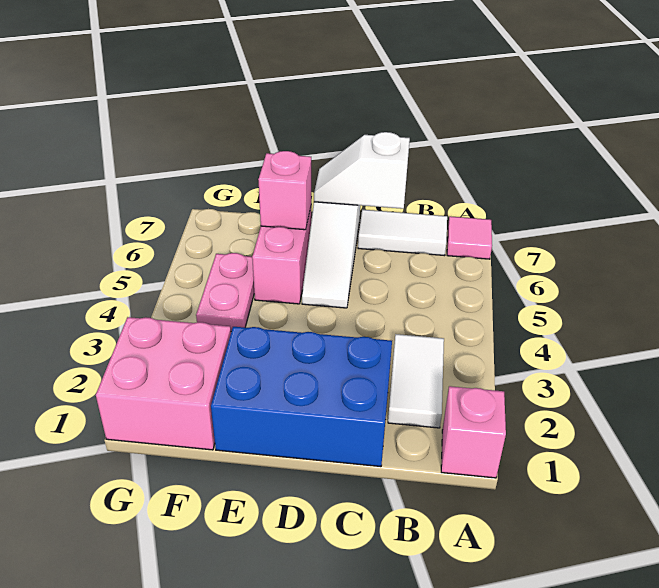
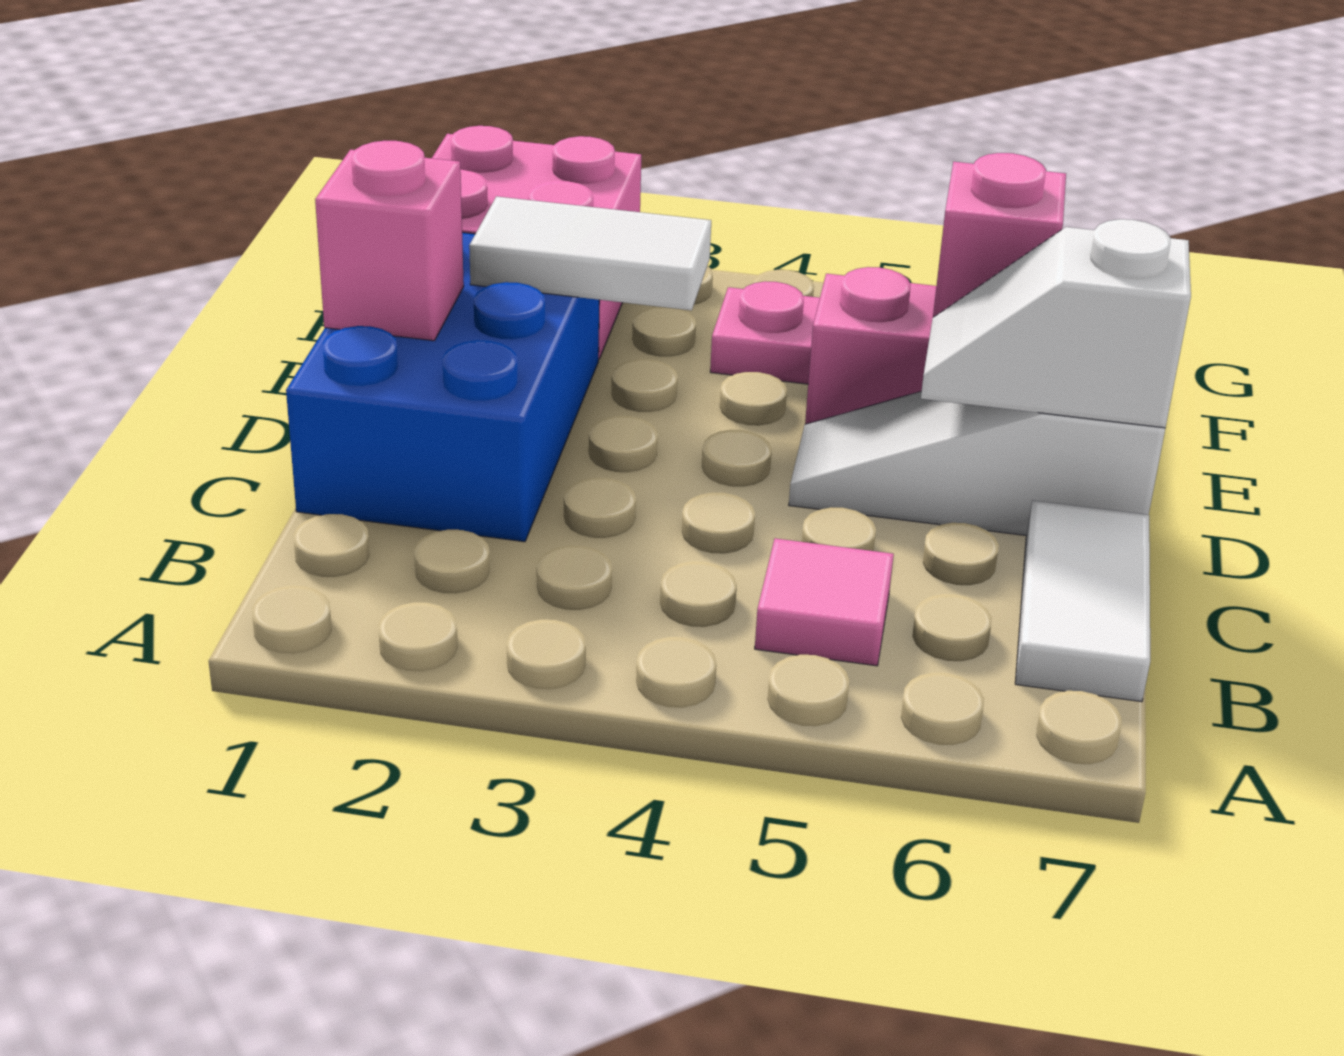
pink brick A1 level 1 -> pink brick D1 level 2
pink tile A7 level 1 -> pink tile B5 level 1
white tile B2:B3 level 1 -> white tile E2:E3 level 2
white slope C7:D7 level 2 top C -> white slope D6:D7 level 2 top 7

